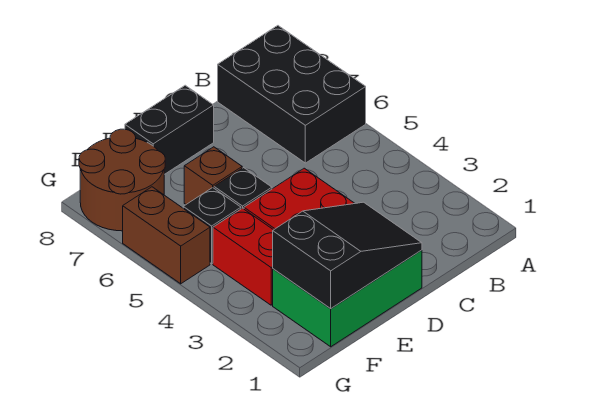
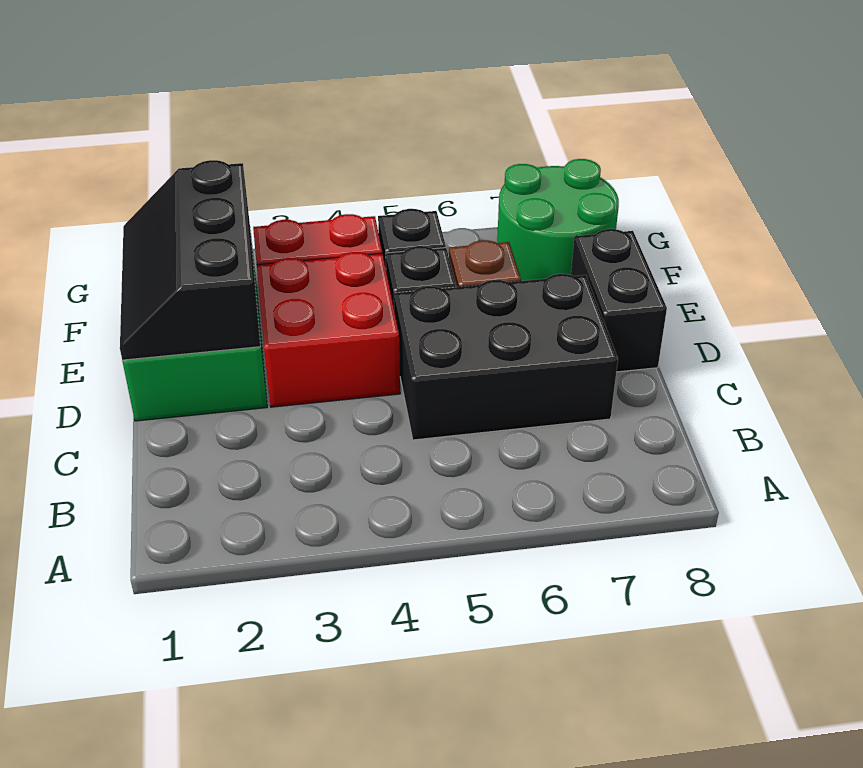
black brick A6:B8 level 1 -> black brick C5:D7 level 1
black slope D1:F2 level 2 top F -> black slope D1:F2 level 2 top 2
brown round brick F7:G8 level 1 -> green round brick F7:G8 level 1
brown brick G5:G6 level 1 -> none

